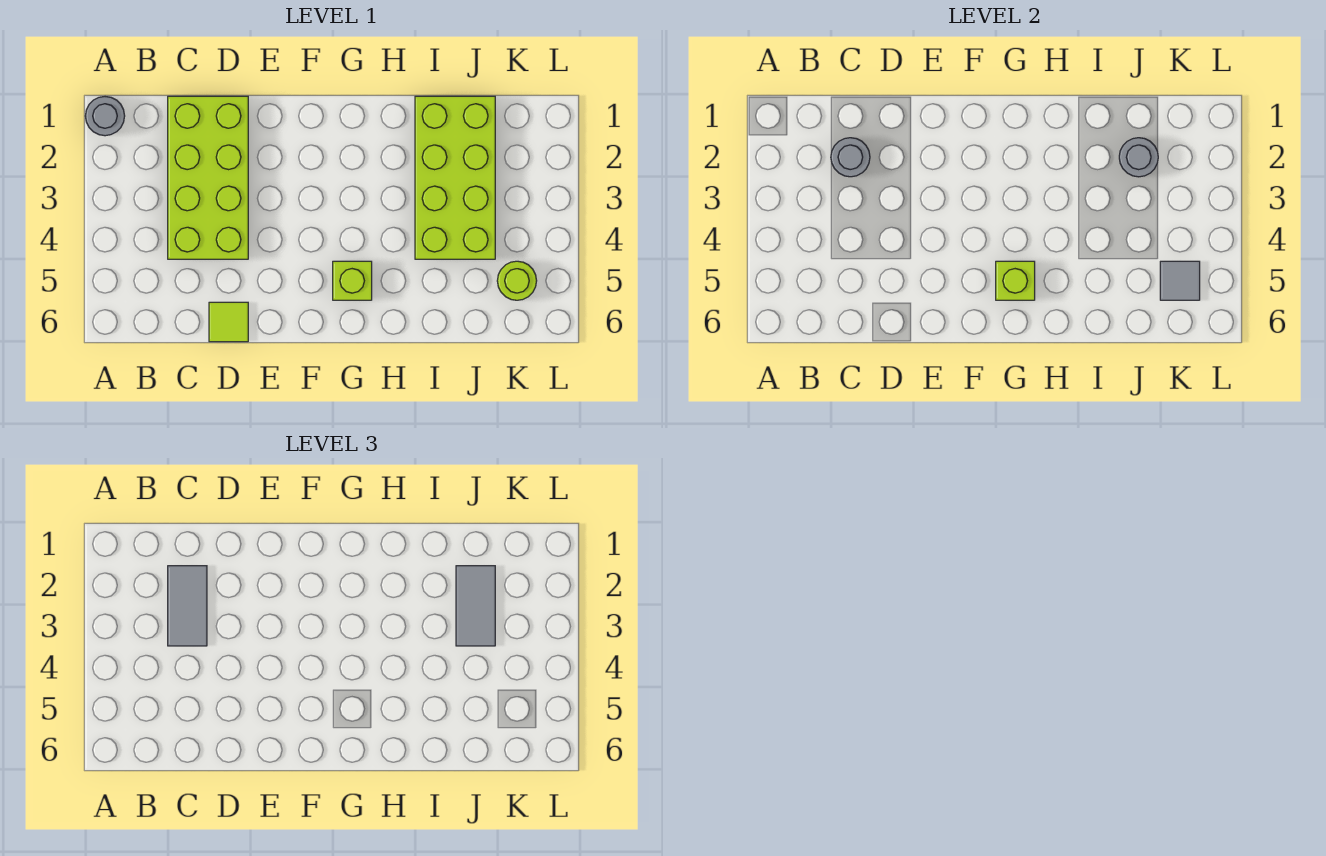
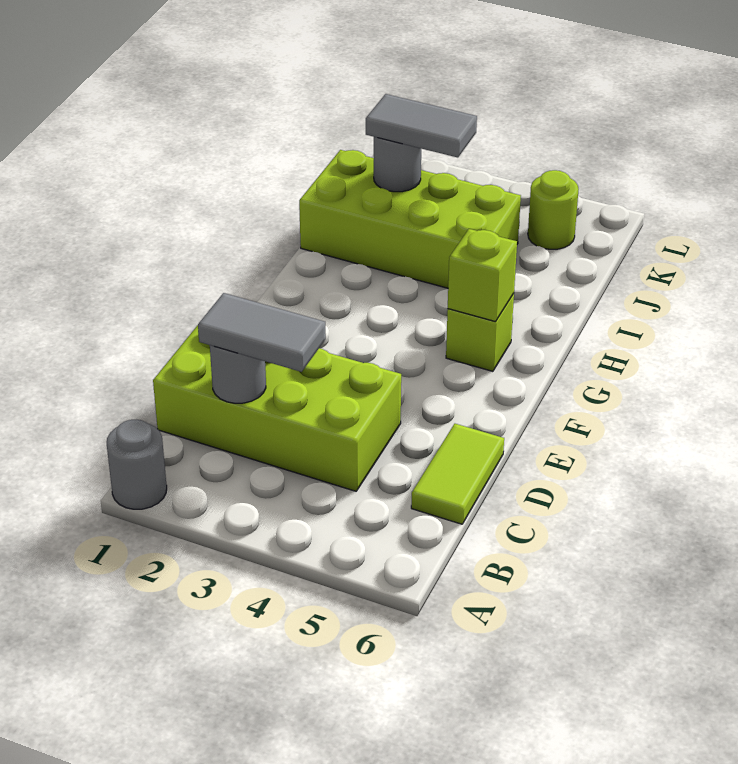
lime tile D6 level 1 -> lime tile C6:D6 level 1
grey tile K5 level 2 -> none

